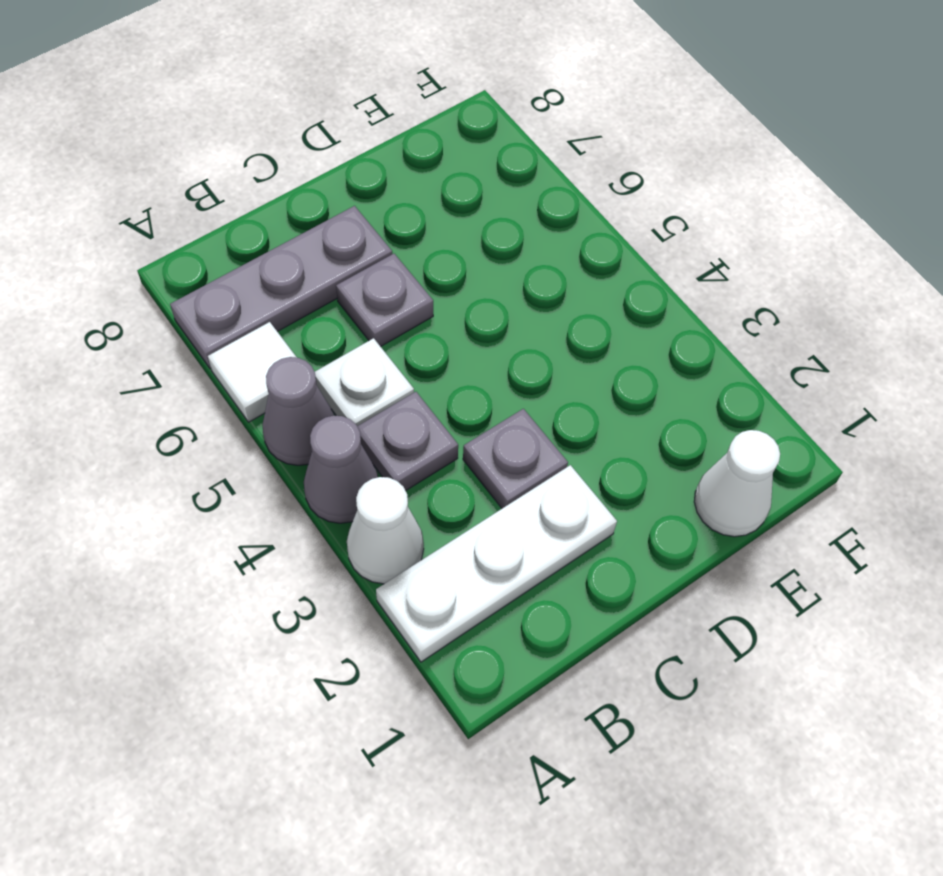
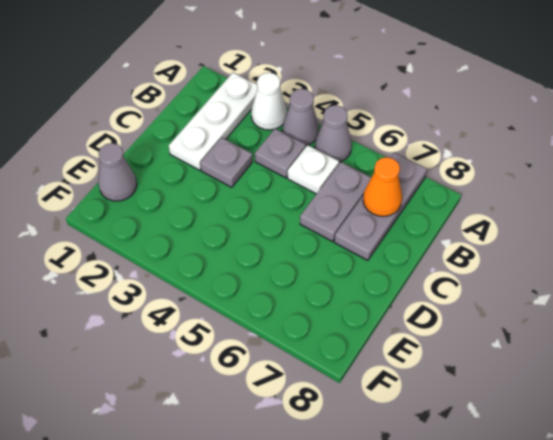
white tile A6 level 1 -> none
none -> orange cone B7 level 2
grey plate C6 level 1 -> grey plate B6:C6 level 1
white cone E1 level 1 -> grey cone E1 level 1

